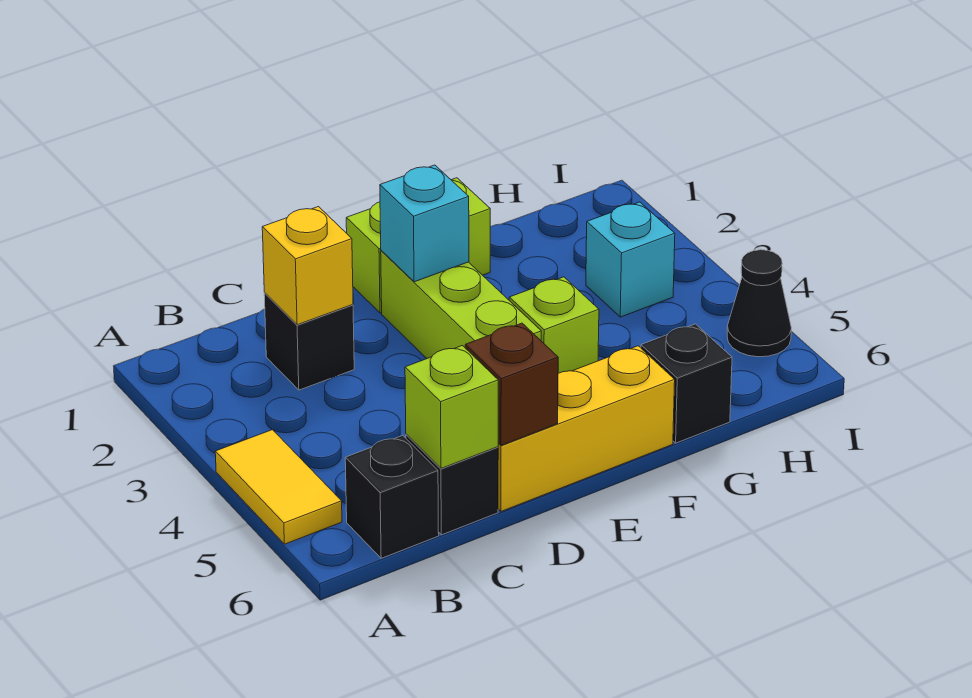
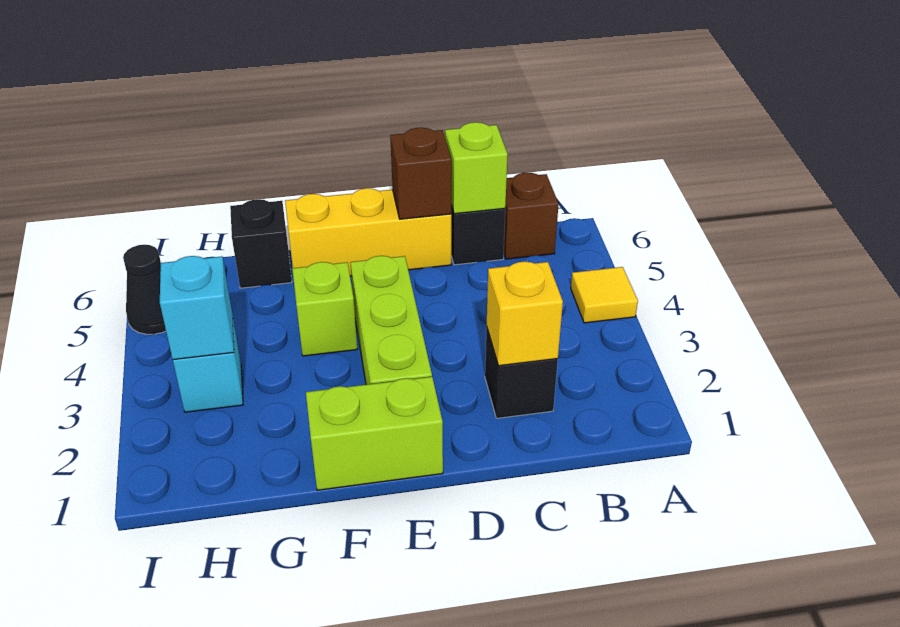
yellow tile A4:A5 level 1 -> yellow tile A4 level 1
black brick B6 level 1 -> brown brick B6 level 1
cyan brick E2 level 2 -> cyan brick H3 level 2

